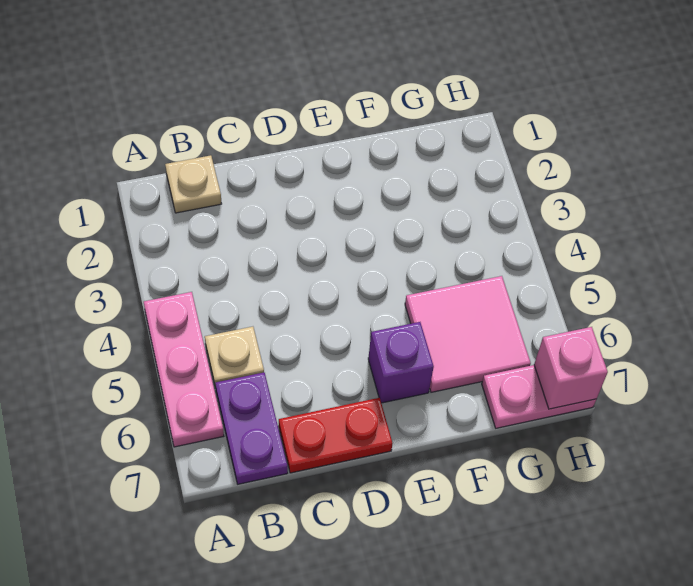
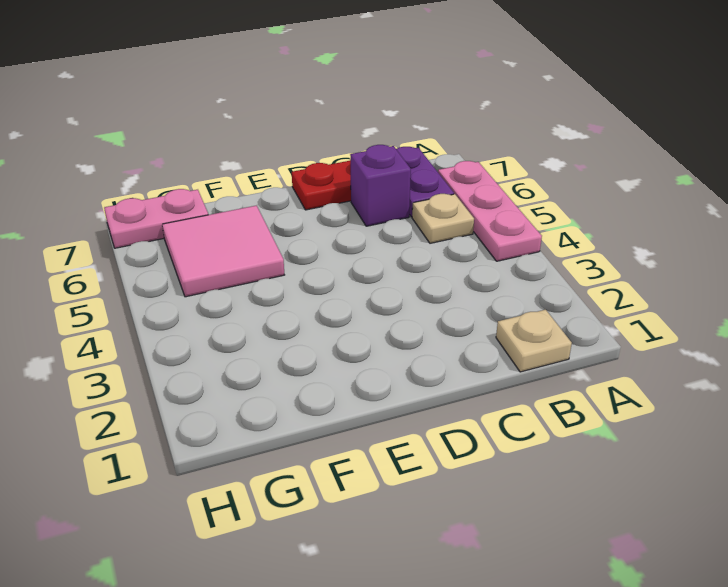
purple brick E6 level 1 -> purple brick C6 level 1
pink brick H7 level 2 -> none

